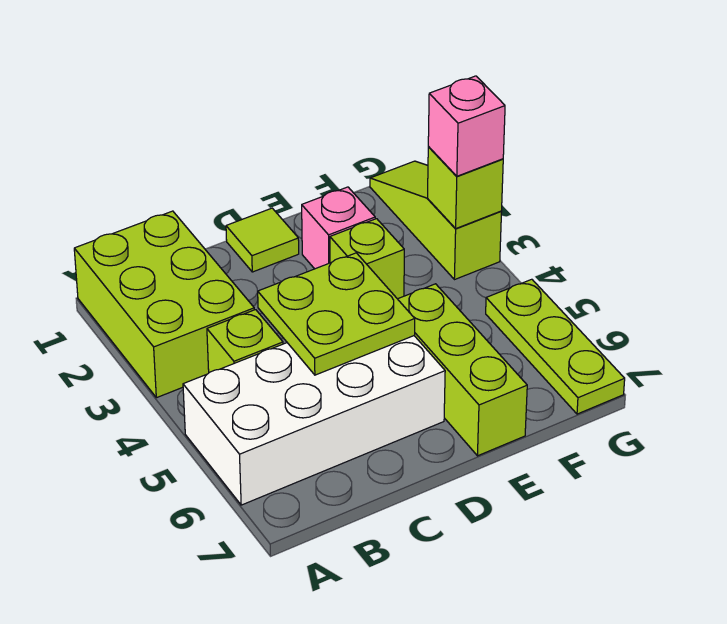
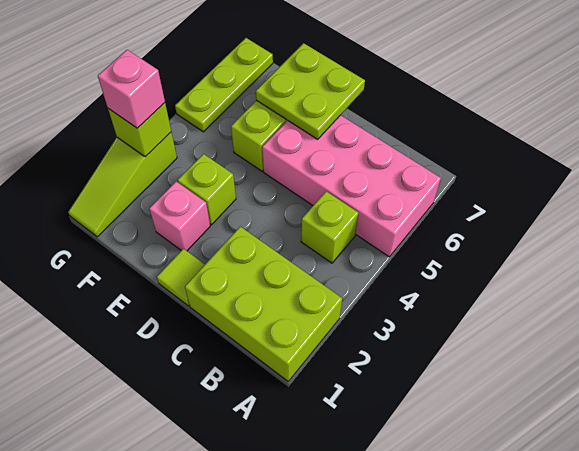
lime brick A1:B3 level 1 -> lime brick A1:C2 level 1
white brick A5:D6 level 1 -> pink brick A5:D6 level 1
lime plate C4:D5 level 2 -> lime plate D6:E7 level 2

